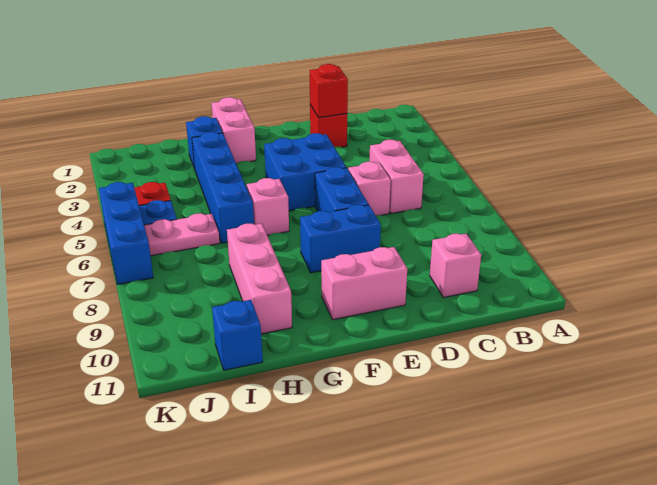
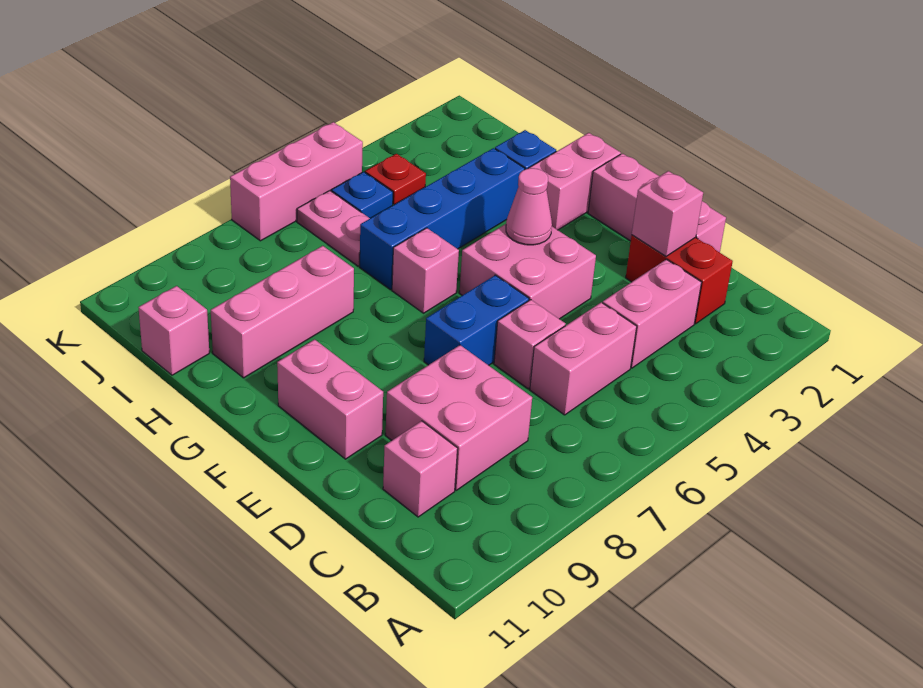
none -> pink brick C3:C4 level 1
none -> pink brick C8:D9 level 1
none -> pink brick D1:F1 level 1
red brick D2 level 1 -> red brick C2:D2 level 1
red brick D2 level 2 -> pink brick D2 level 2
blue brick E4:F5 level 1 -> pink brick E4:F5 level 1
blue brick E8:F8 level 1 -> none
none -> pink cone F4 level 2
blue brick I11 level 1 -> pink brick I11 level 1
blue brick K5:K7 level 1 -> pink brick K5:K7 level 1

